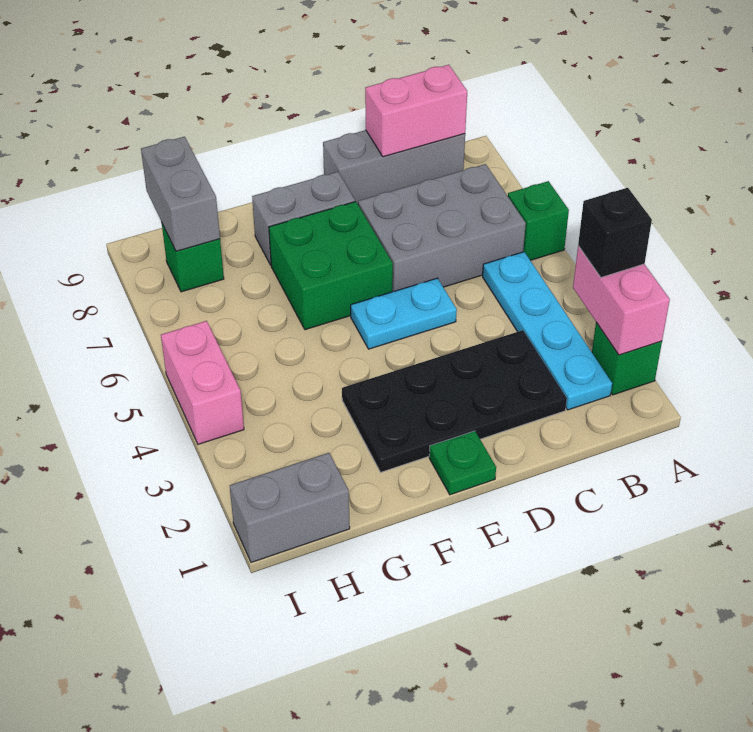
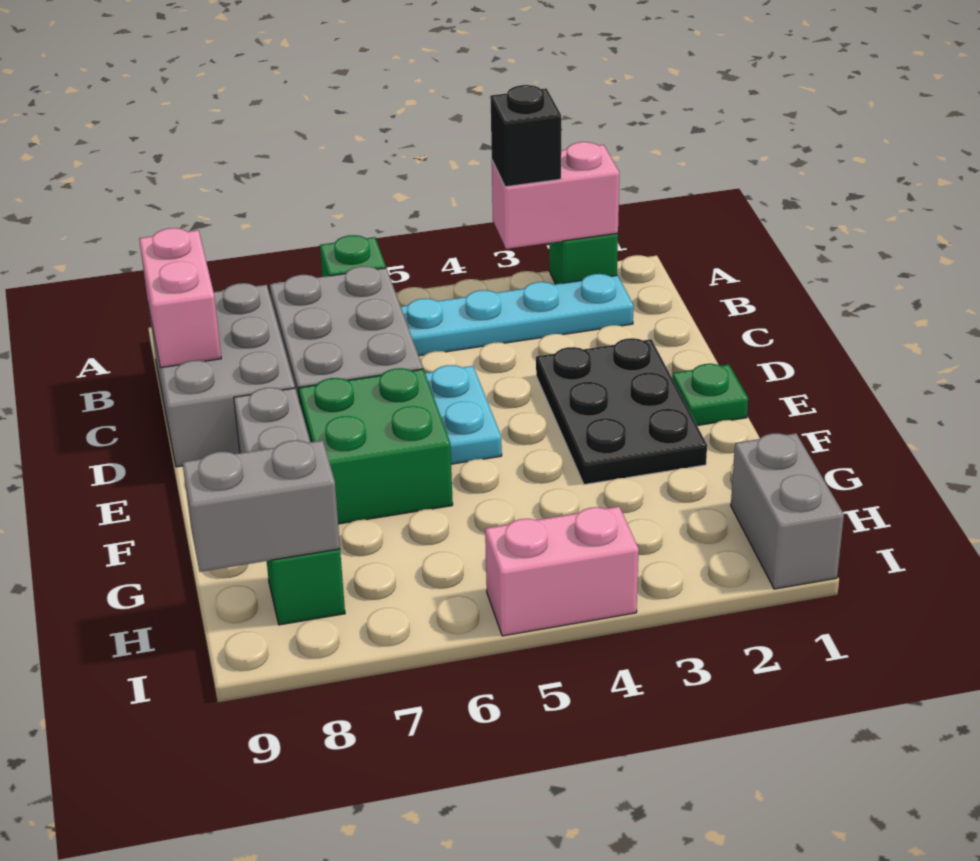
grey brick B9:D9 level 1 -> grey brick B8:D9 level 1
black plate C2:F3 level 1 -> black plate D2:F3 level 1

